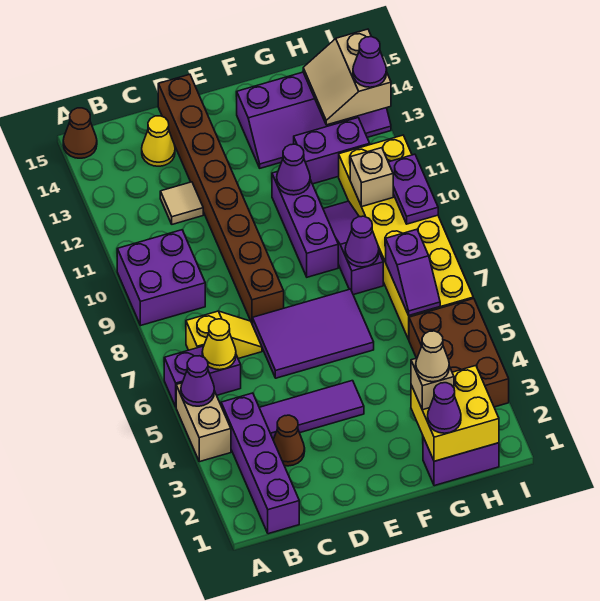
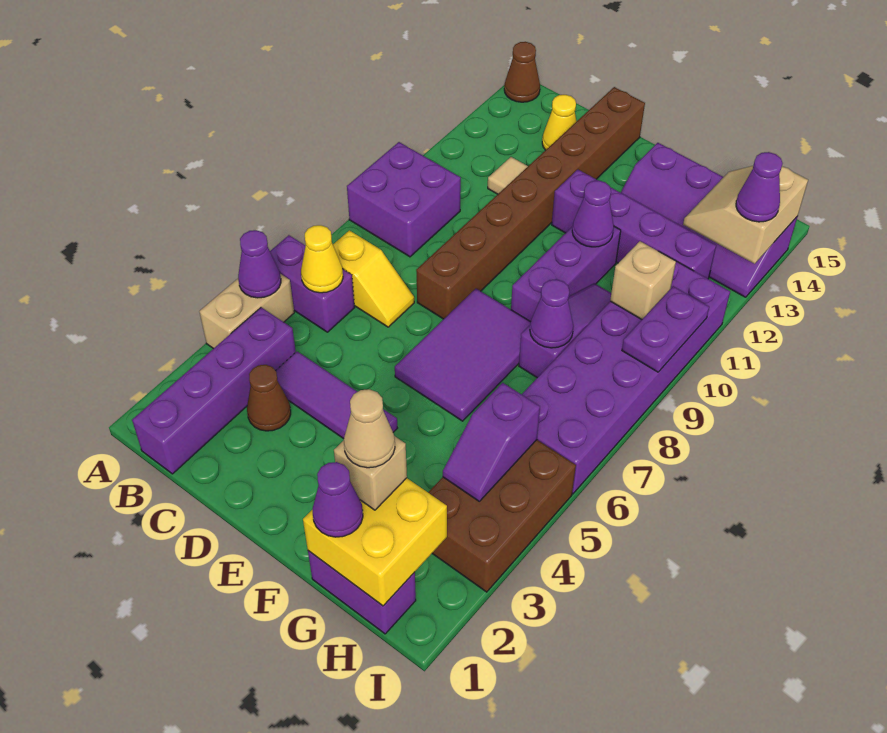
purple tile D6:F7 level 1 -> purple tile E6:F8 level 1
purple brick G12:H12 level 1 -> purple brick E12:H12 level 1
yellow brick H6:I11 level 1 -> purple brick H6:I11 level 1
purple slope H6:H7 level 2 top 7 -> purple slope H4:H5 level 2 top 5

